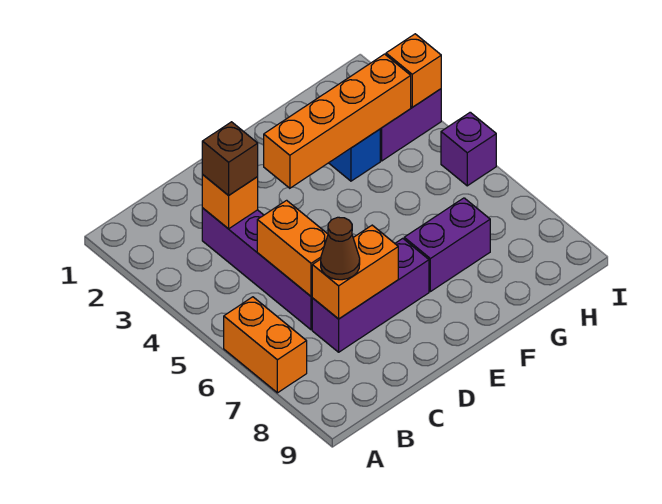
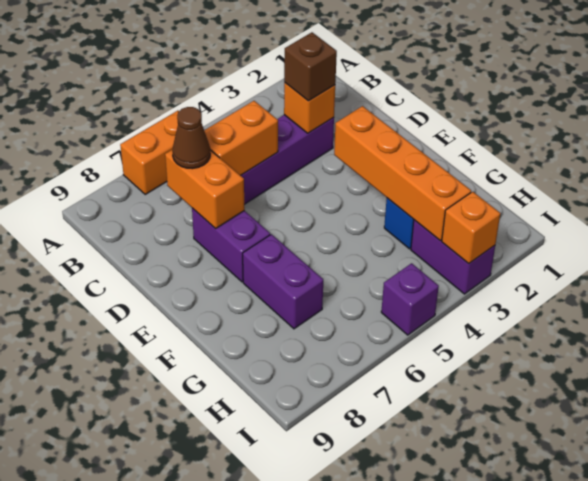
purple brick C7:E7 level 1 -> purple brick D7:E7 level 1

